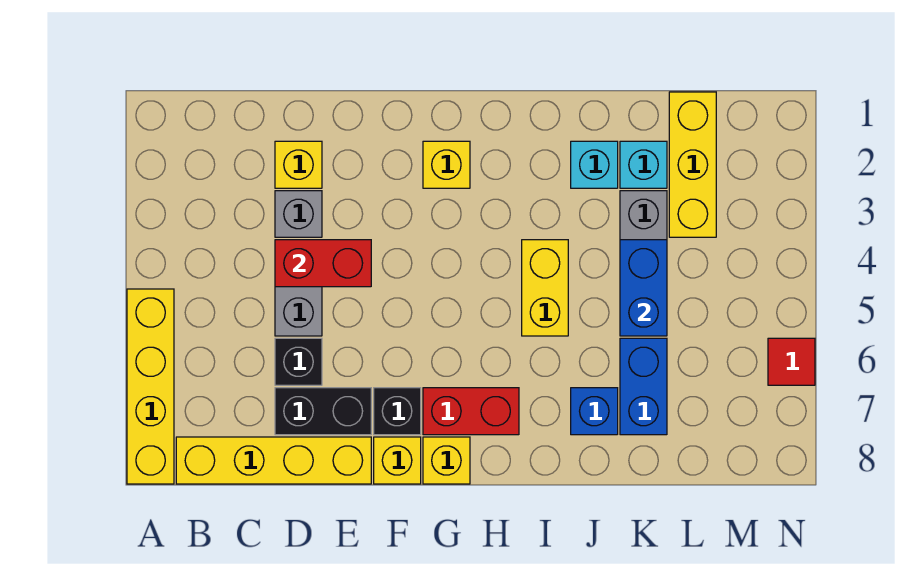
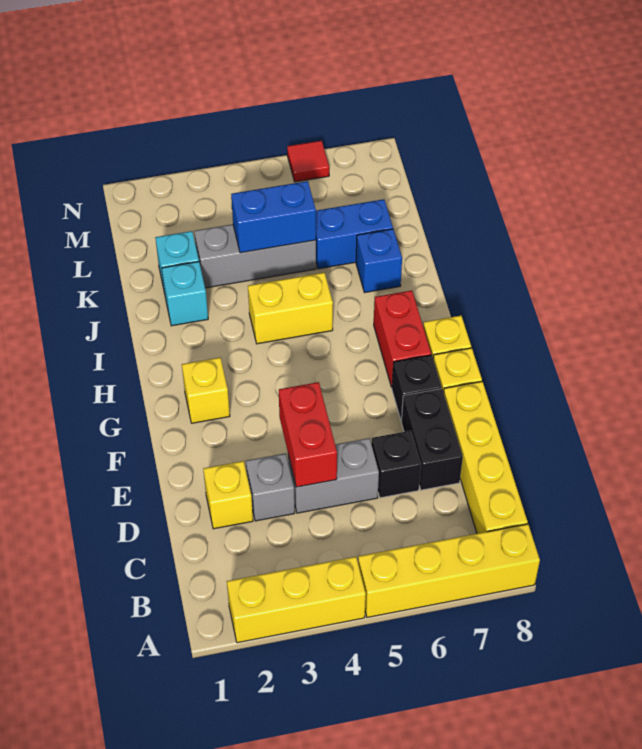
yellow brick L1:L3 level 1 -> yellow brick A2:A4 level 1

